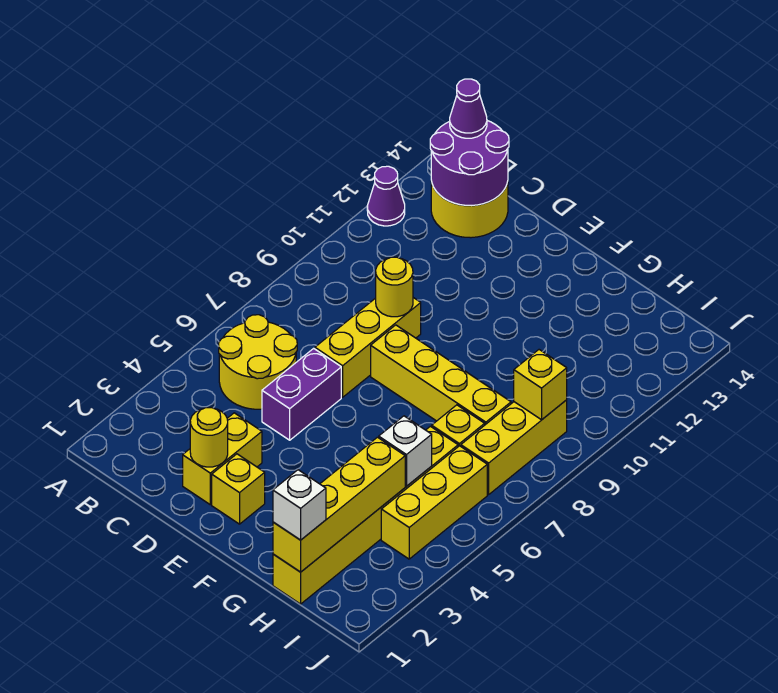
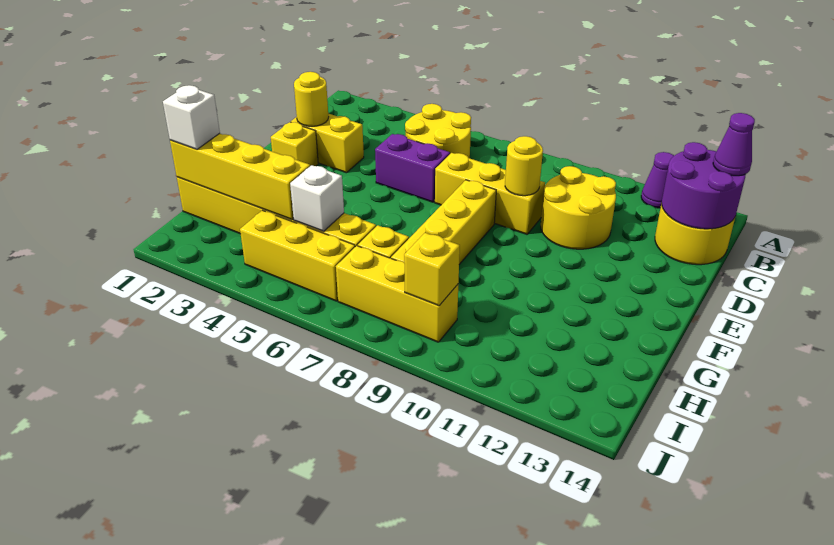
none -> yellow round brick C10:D11 level 1

